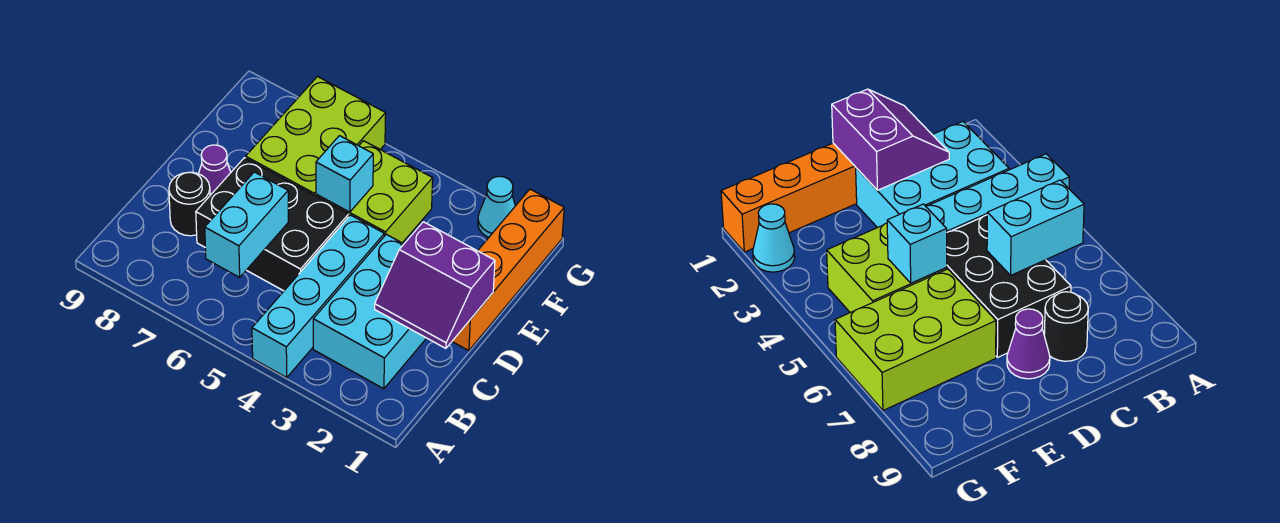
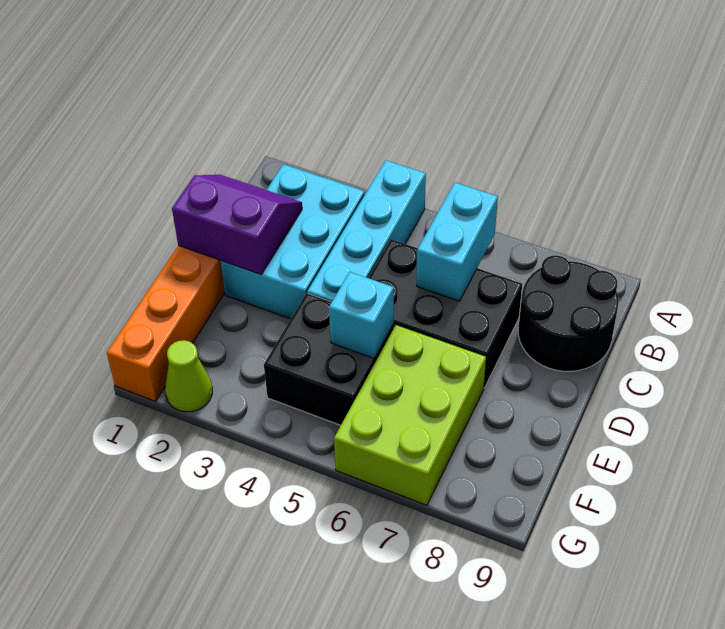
black round brick C8 level 1 -> black round brick B8:C9 level 1
purple cone D8 level 1 -> none
lime brick E4:F5 level 1 -> black brick E4:F5 level 1
cyan cone G2 level 1 -> lime cone G2 level 1

